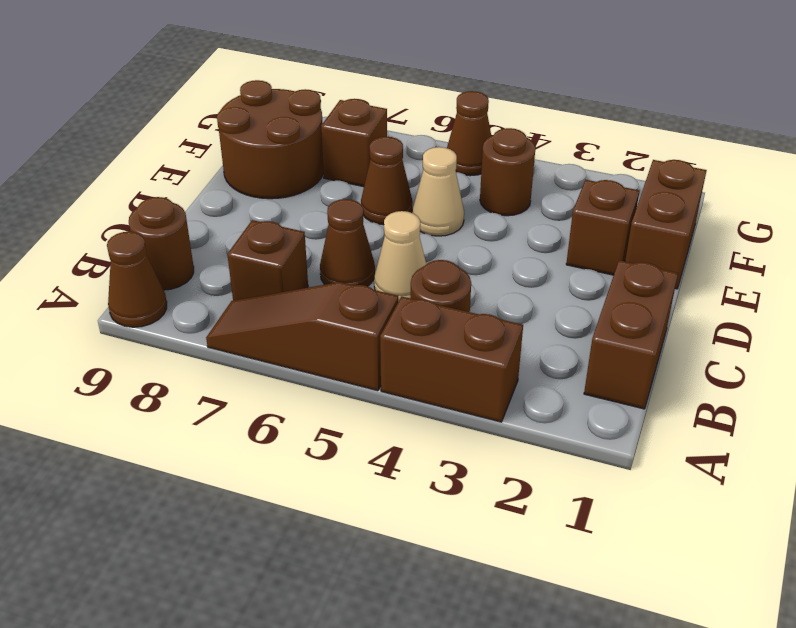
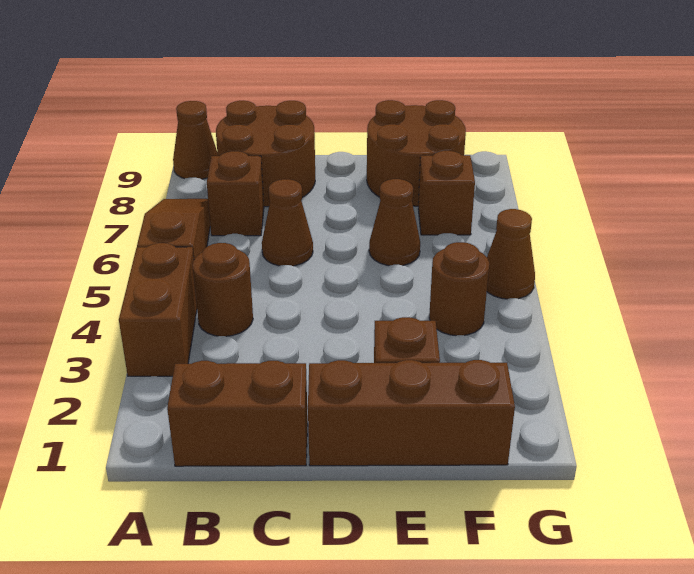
brown round brick B9 level 1 -> brown round brick B8:C9 level 1
tan cone C5 level 1 -> none
brown brick E1:F1 level 1 -> brown brick D1:F1 level 1
tan cone E5 level 1 -> none

